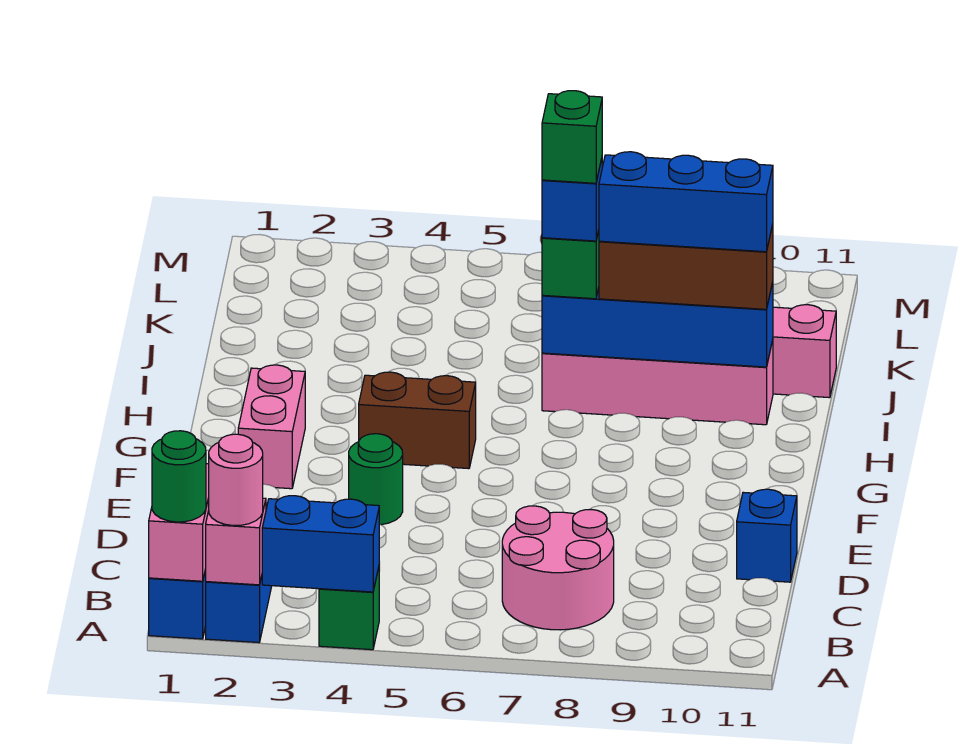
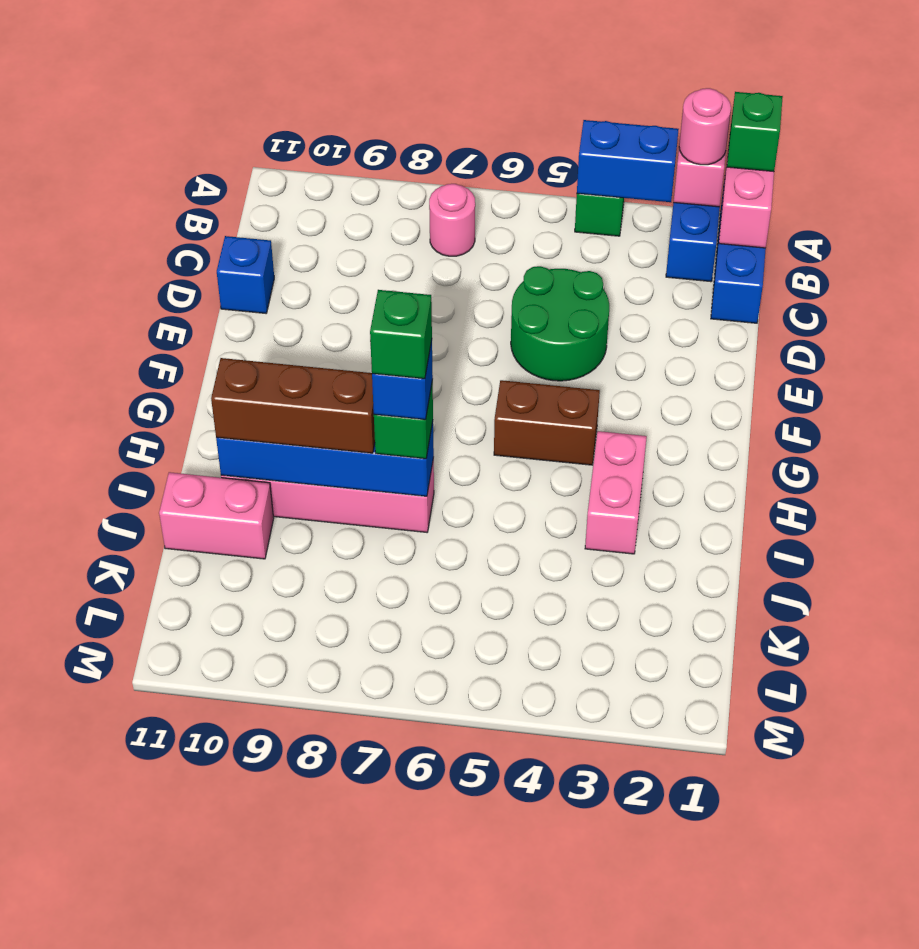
green round brick A1 level 3 -> green brick A1 level 3
pink round brick B7:C8 level 1 -> pink round brick B7 level 1
green round brick E4 level 1 -> green round brick D4:E5 level 1
pink brick F2:G2 level 1 -> pink brick H3:I3 level 1
blue brick I8:I10 level 4 -> none

